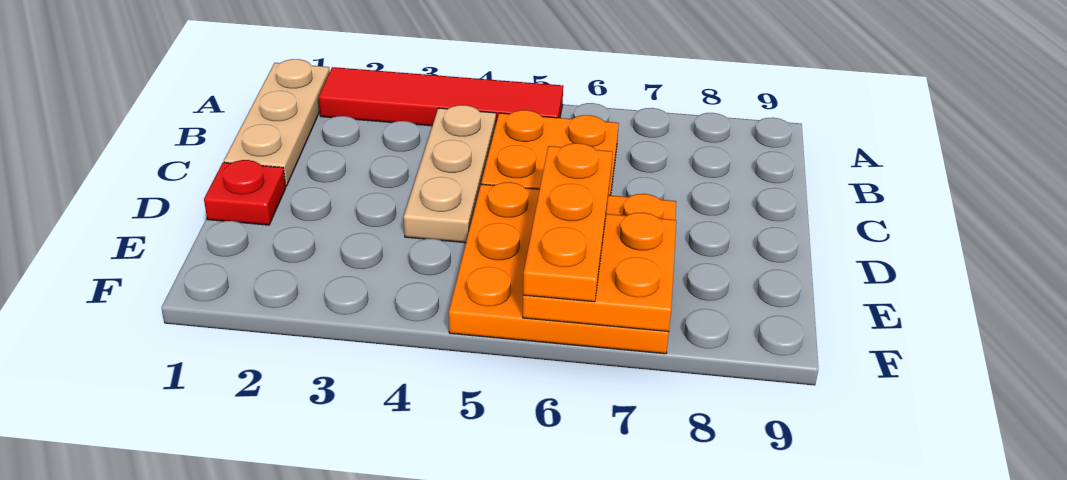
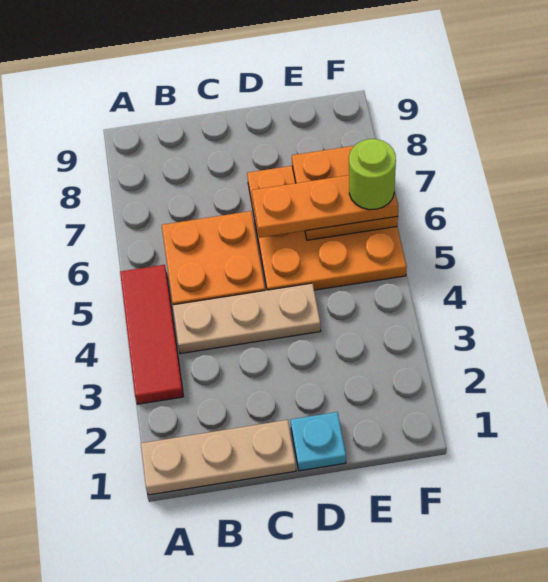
red tile A2:A5 level 1 -> red tile A3:A5 level 1
red plate D1 level 1 -> cyan plate D1 level 1
none -> lime round brick F6 level 4

